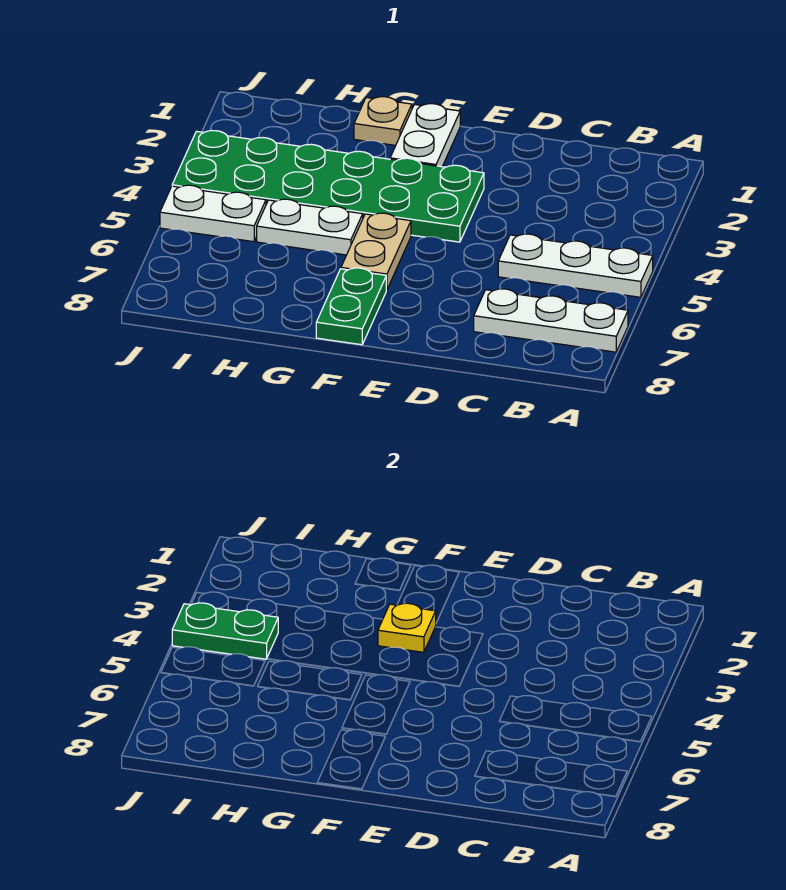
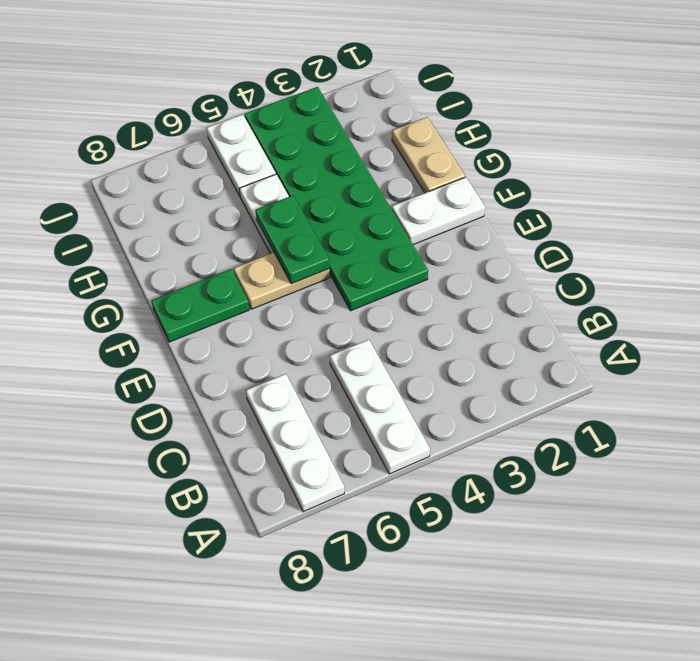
yellow plate F3 level 2 -> none
tan plate G1 level 1 -> tan plate G1:H1 level 1
green plate I4:J4 level 2 -> green plate F5:G5 level 2

